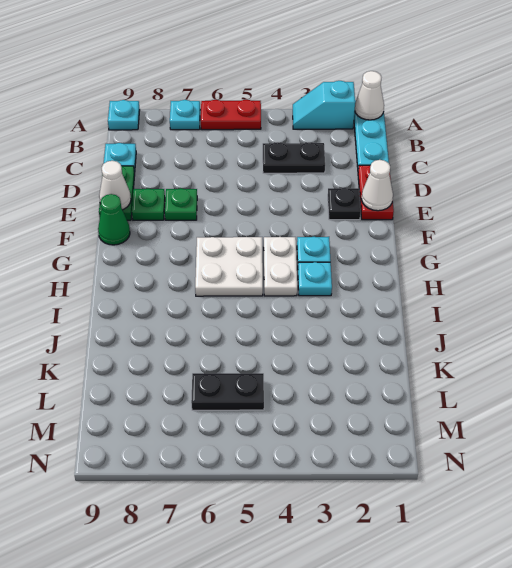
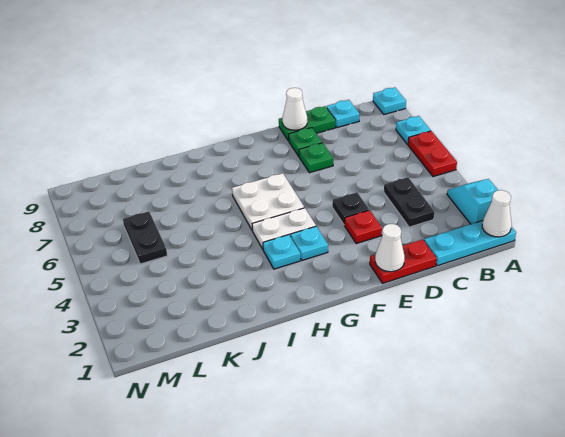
black plate E2 level 1 -> black plate E4 level 1
none -> red plate E3 level 1
green cone F9 level 1 -> none

